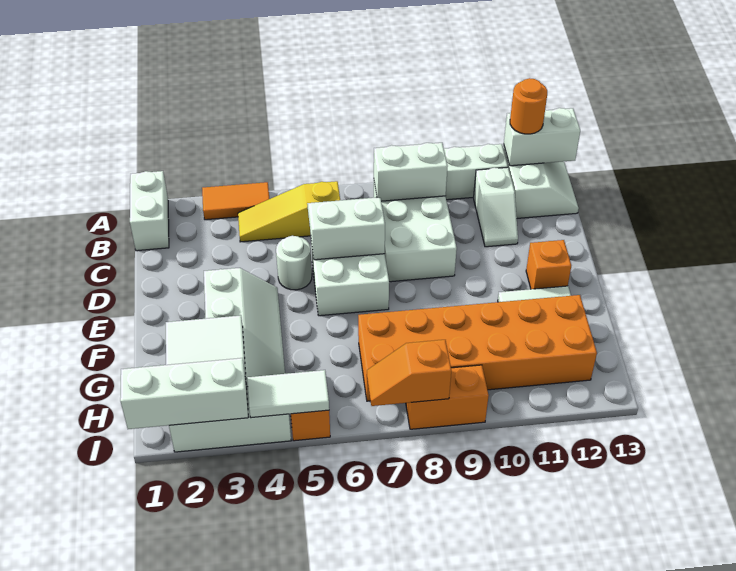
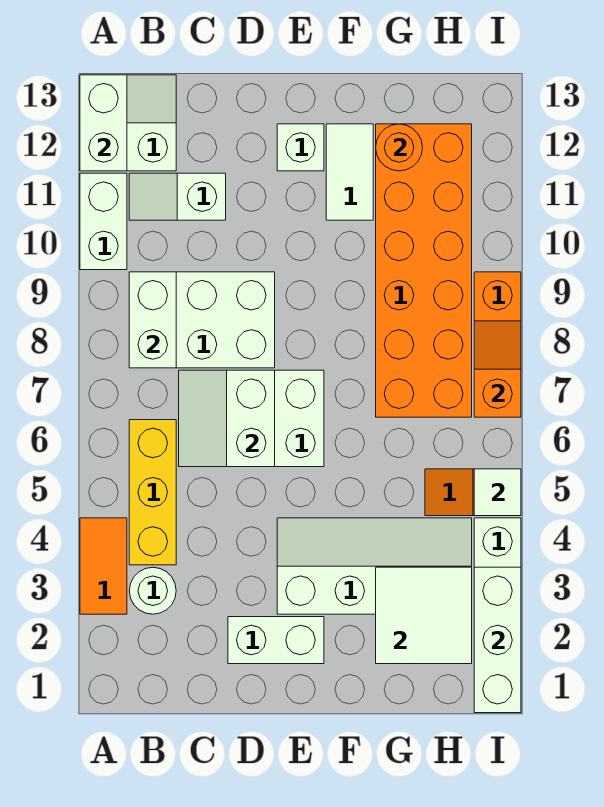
white brick A1:B1 level 1 -> white brick D2:E2 level 1
orange round brick A12 level 3 -> orange round brick G12 level 2
yellow slope B4:B6 level 1 top 6 -> yellow brick B4:B6 level 1
white slope B11:C11 level 1 top B -> white slope B11:C11 level 1 top C
white round brick D5 level 1 -> white round brick B3 level 1
orange brick E12 level 1 -> white brick E12 level 1
white tile I4:I5 level 2 -> white tile I5 level 2
orange slope I7:I8 level 2 top 8 -> orange slope I7:I8 level 2 top 7

